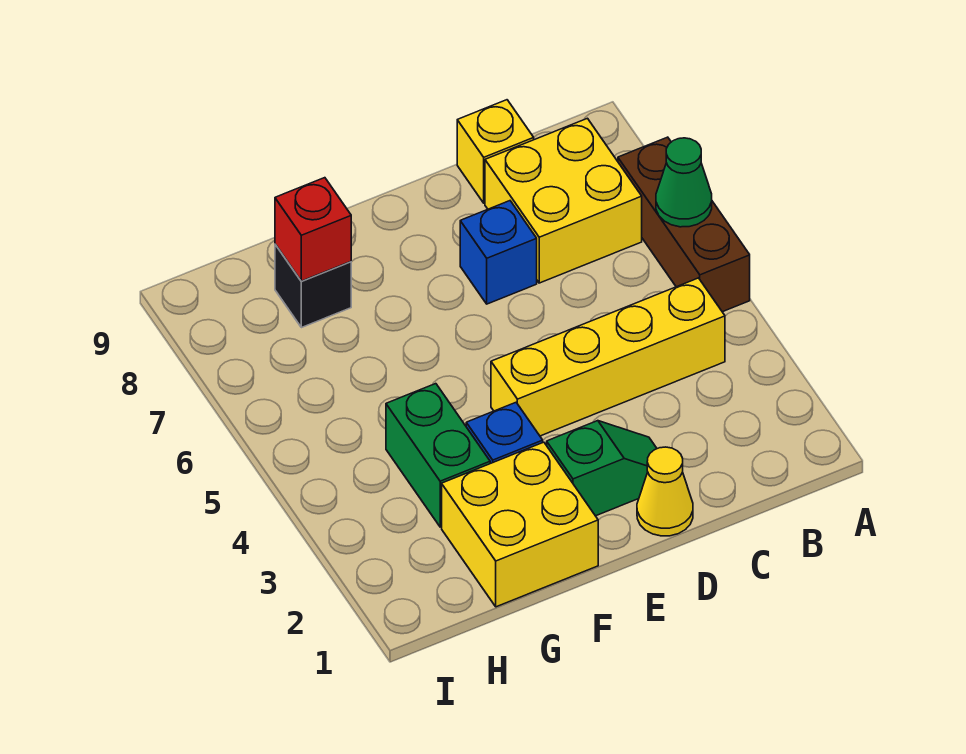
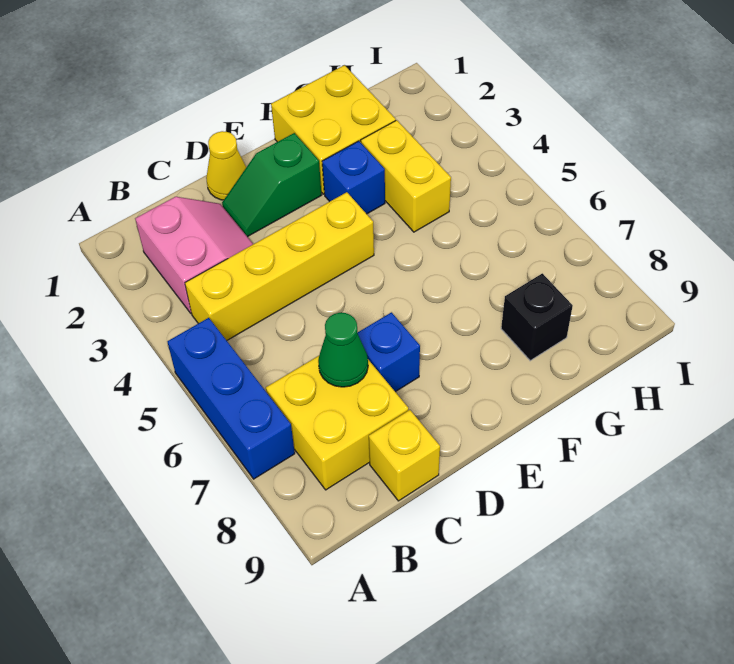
brown brick A5:A7 level 1 -> blue brick A5:A7 level 1
green cone A6 level 2 -> green cone C7 level 2
none -> pink slope B2:C3 level 1 top B
green brick G3:G4 level 1 -> yellow brick G3:G4 level 1
red brick G8 level 2 -> none

